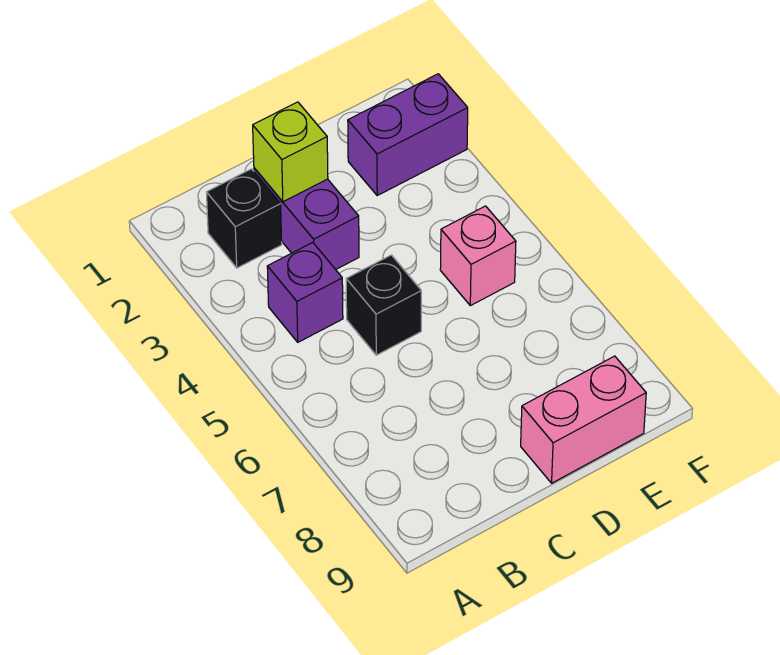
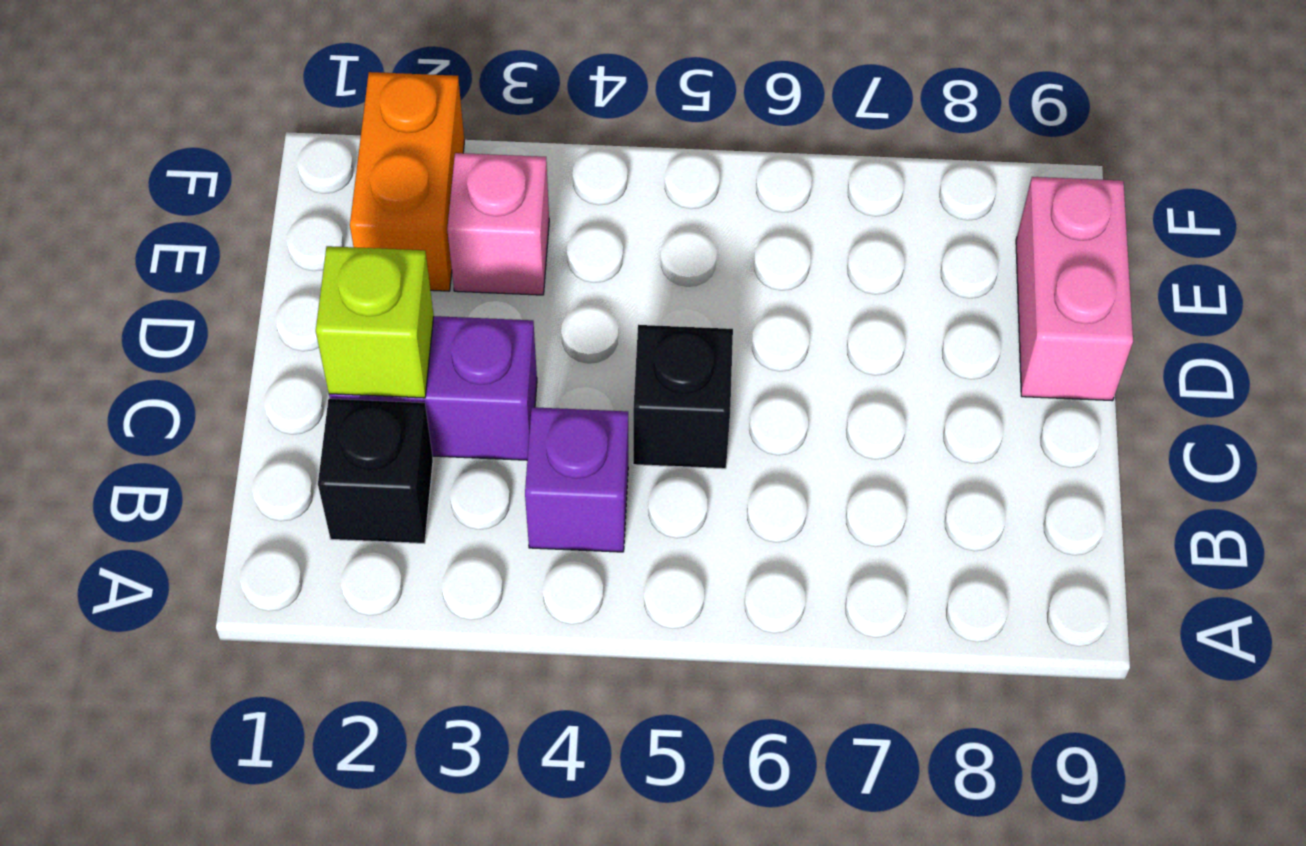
purple brick E2:F2 level 1 -> orange brick E2:F2 level 1
pink brick E5 level 1 -> pink brick E3 level 1

